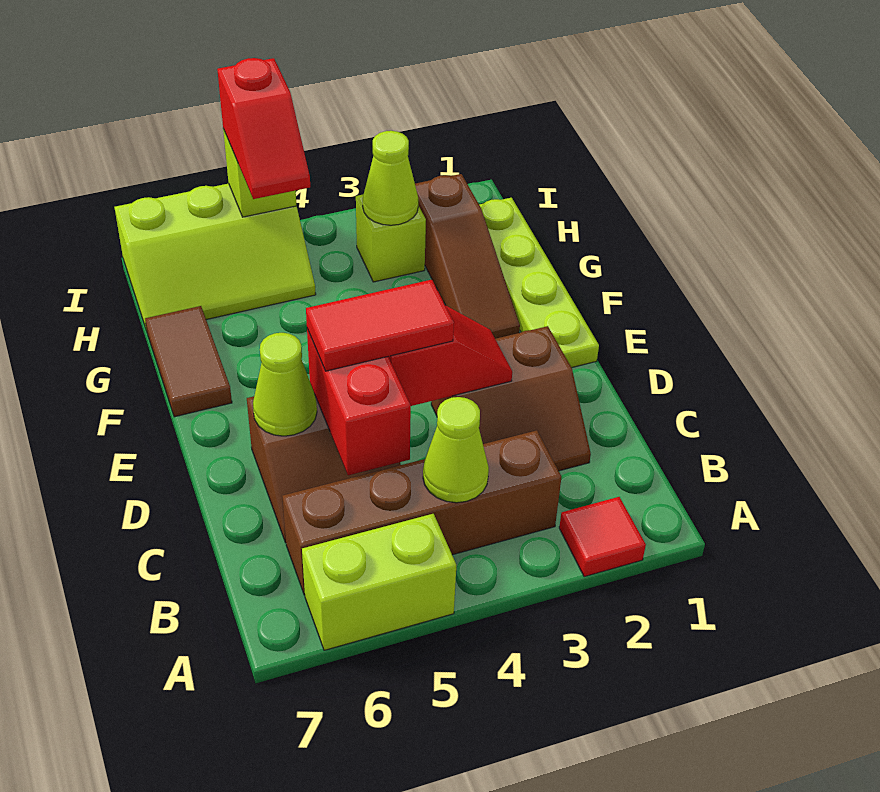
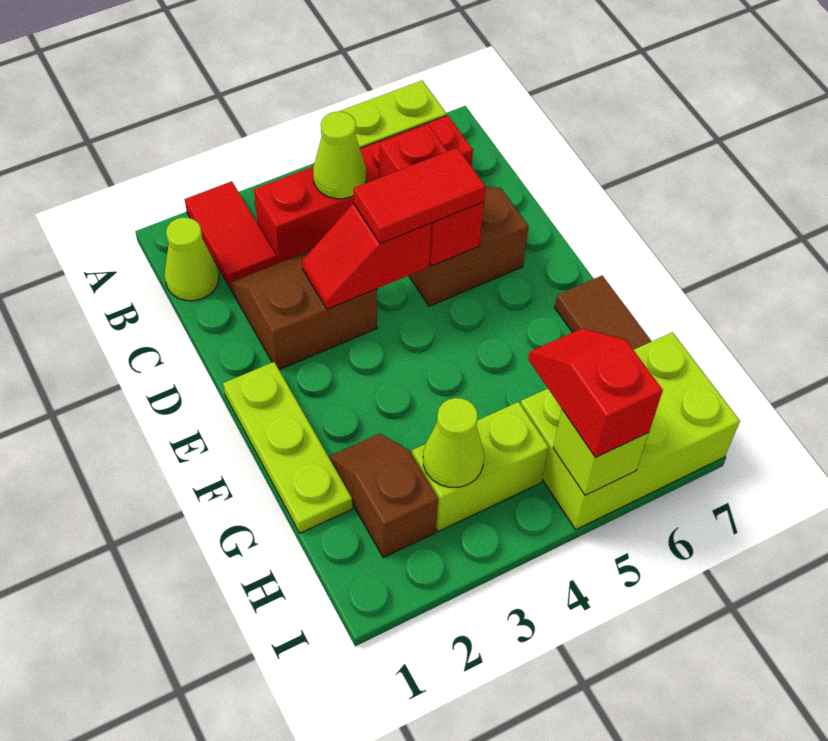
red tile A2 level 1 -> red tile A2:B2 level 1
brown brick B3:B6 level 1 -> red brick B3:B6 level 1
lime cone D6 level 2 -> lime cone B1 level 1
lime plate E1:H1 level 1 -> lime plate E1:G1 level 1
brown slope F2:H2 level 1 top H -> brown slope G2:H2 level 1 top H
lime brick H3 level 1 -> lime brick H3:H4 level 1
lime slope H5:I7 level 1 top I -> lime brick H5:I7 level 1

